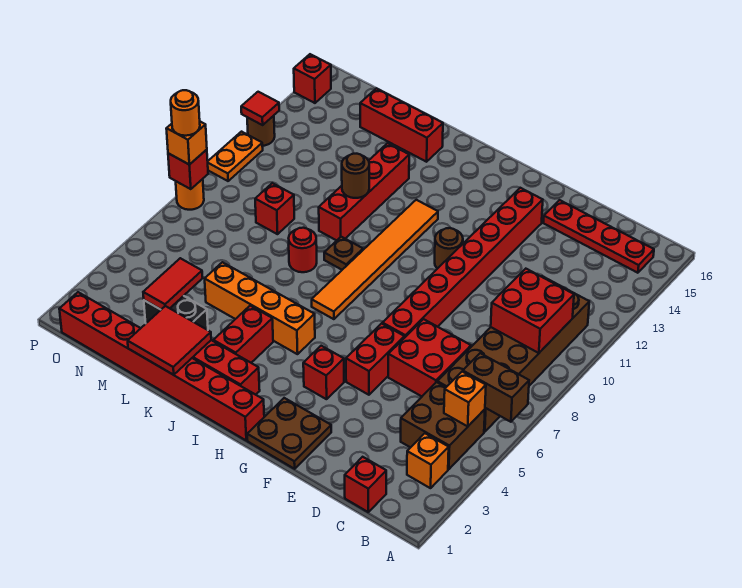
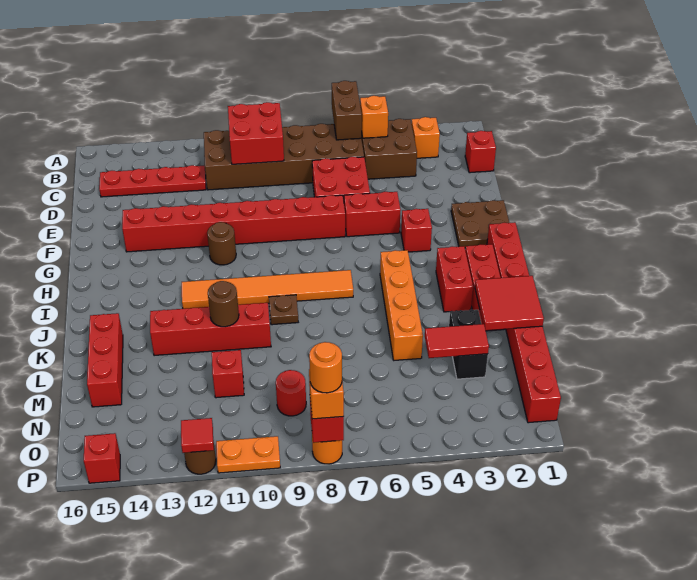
red plate B15:E15 level 1 -> red plate C12:C15 level 1
red brick J3:J4 level 1 -> red brick I3:J3 level 1
red round brick K8 level 1 -> red round brick N9 level 1
red brick M9 level 1 -> red brick M11 level 1

